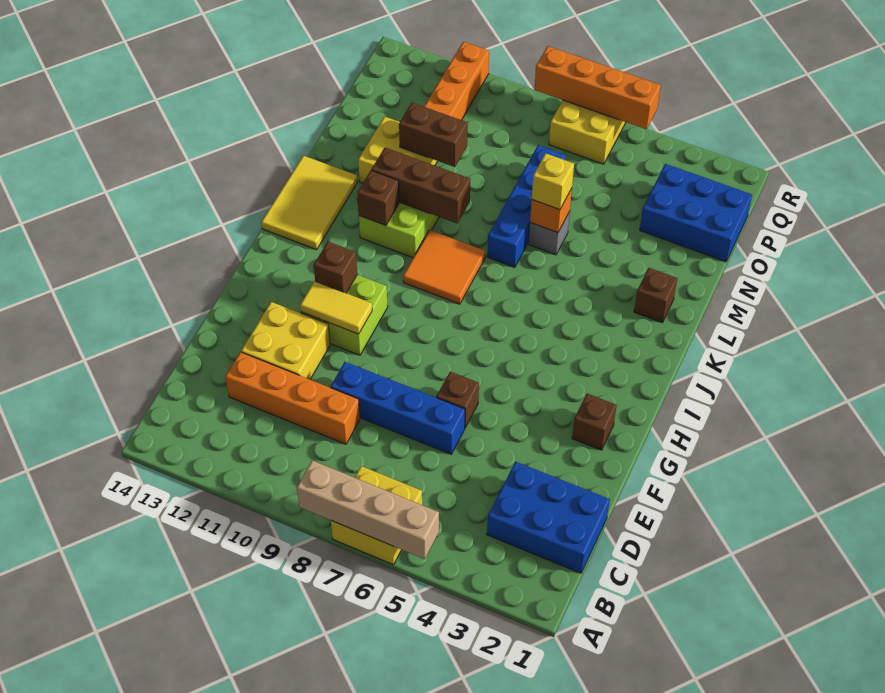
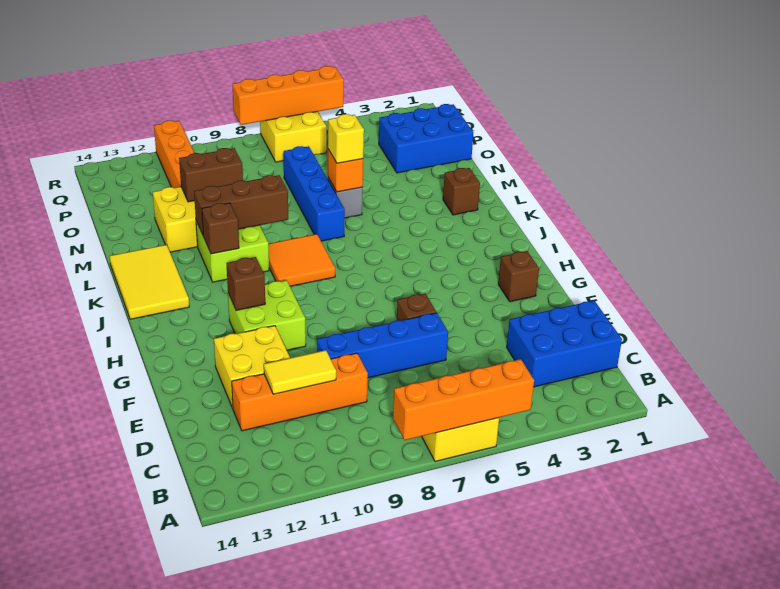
tan brick A5:A8 level 2 -> orange brick A5:A8 level 2
yellow tile G10:G11 level 2 -> yellow tile D10:D11 level 2

